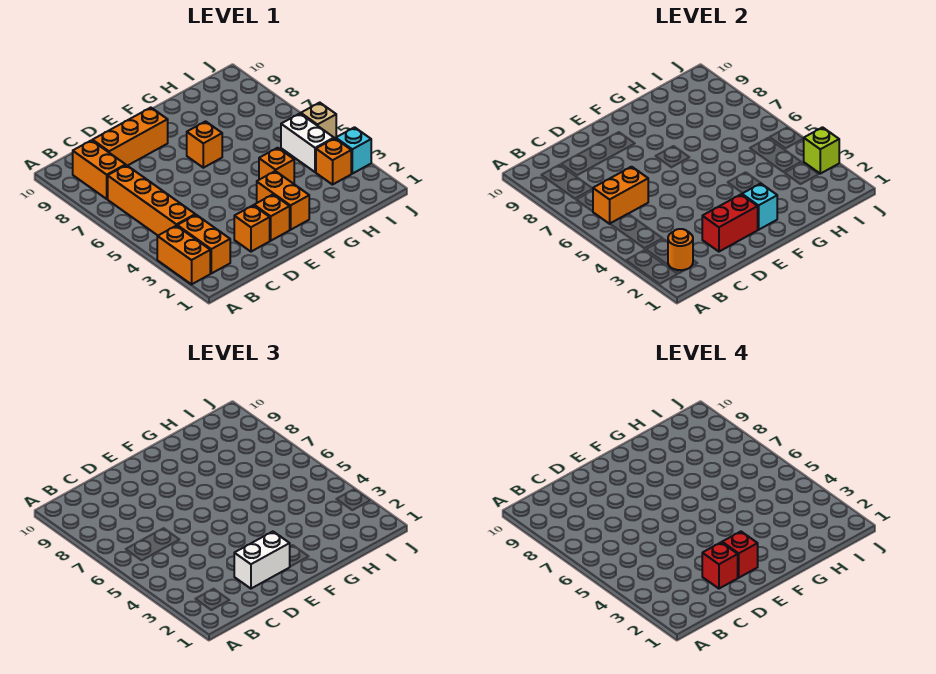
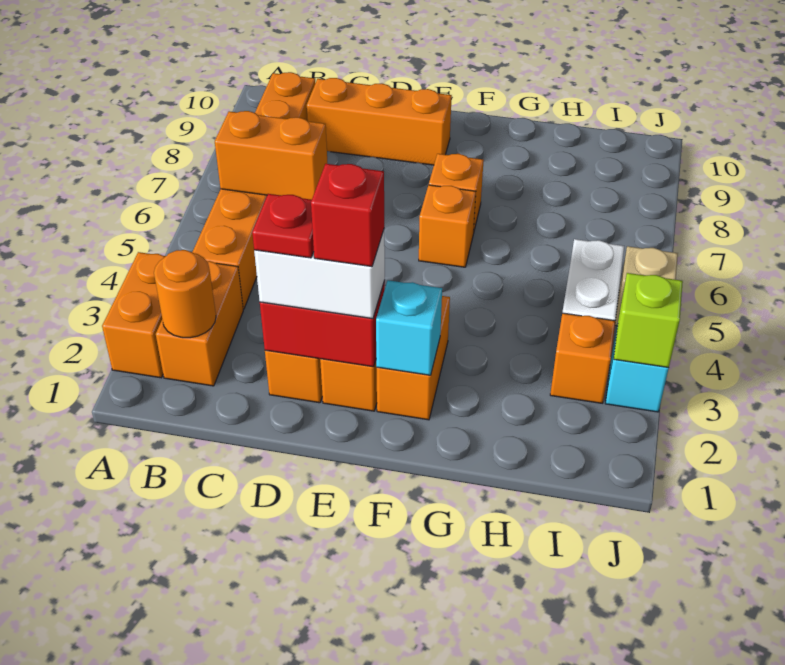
red brick D2 level 4 -> red plate D2 level 4
orange brick G4 level 1 -> orange brick F6 level 1

